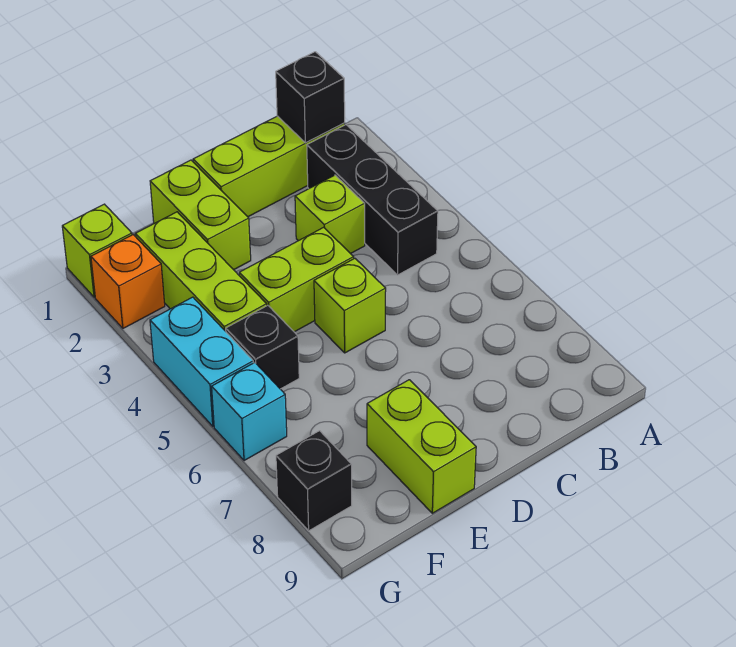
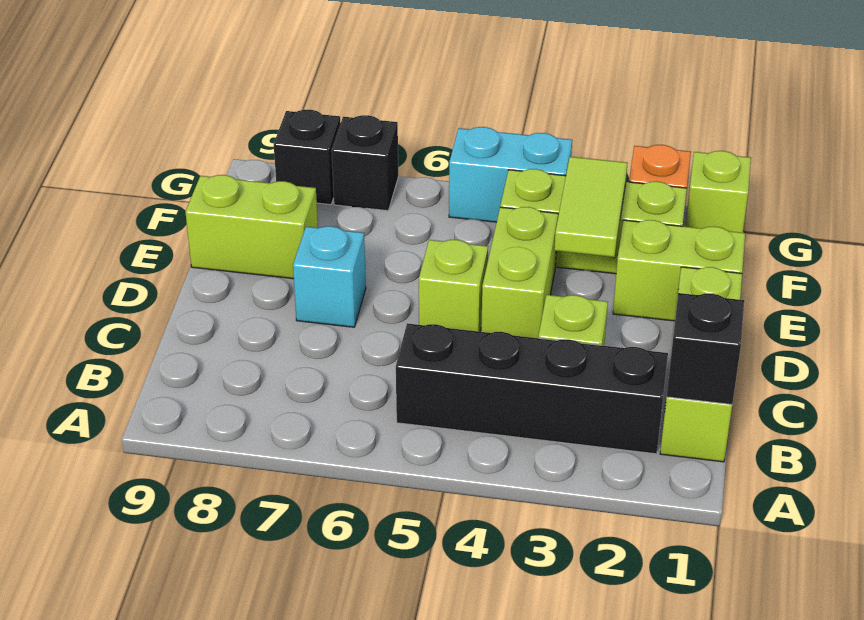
black brick B2:B4 level 1 -> black brick B2:B5 level 1
none -> lime tile E3:F3 level 2
black brick F5 level 1 -> black brick G7 level 1
cyan brick G6 level 1 -> cyan brick D7 level 1

